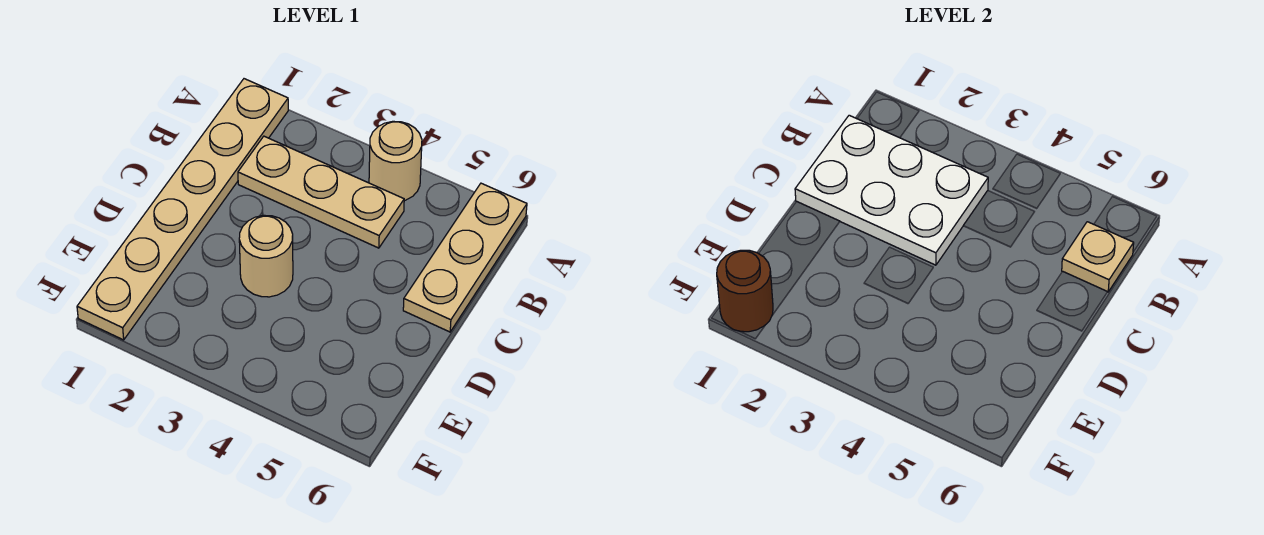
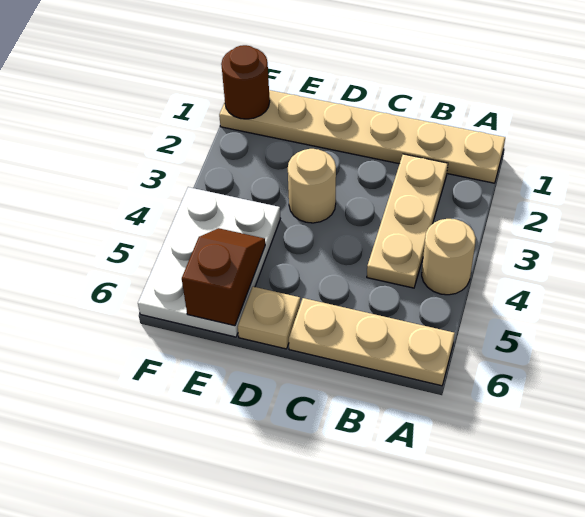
white plate B1:C3 level 2 -> white plate E4:F6 level 1
tan plate B6 level 2 -> tan plate D6 level 1
none -> brown slope E5:E6 level 2 top 6

